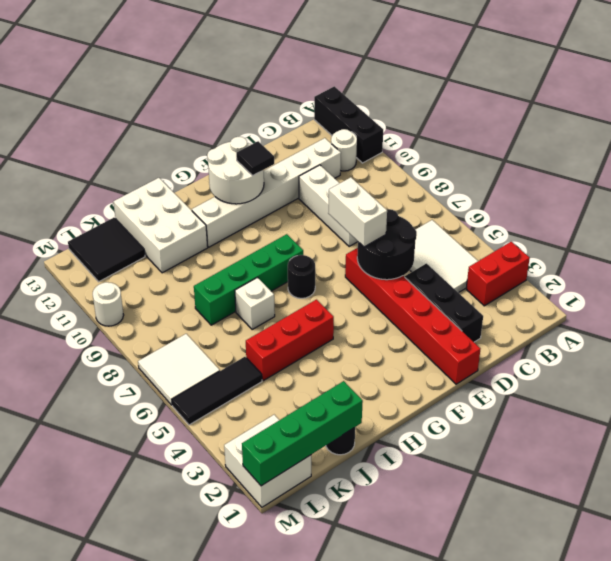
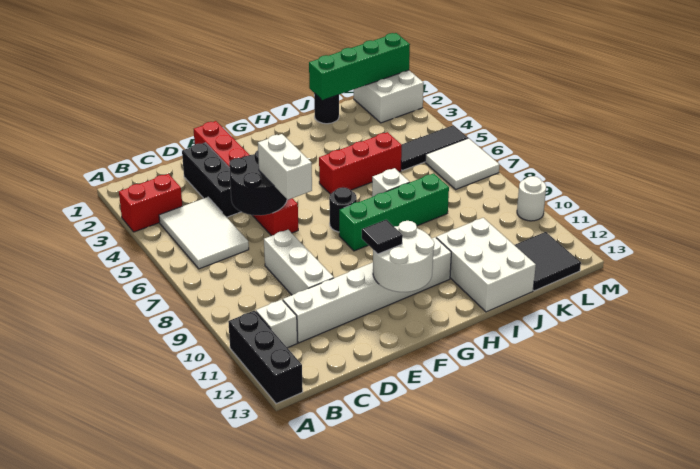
white round brick B11 level 1 -> white brick B11 level 1

